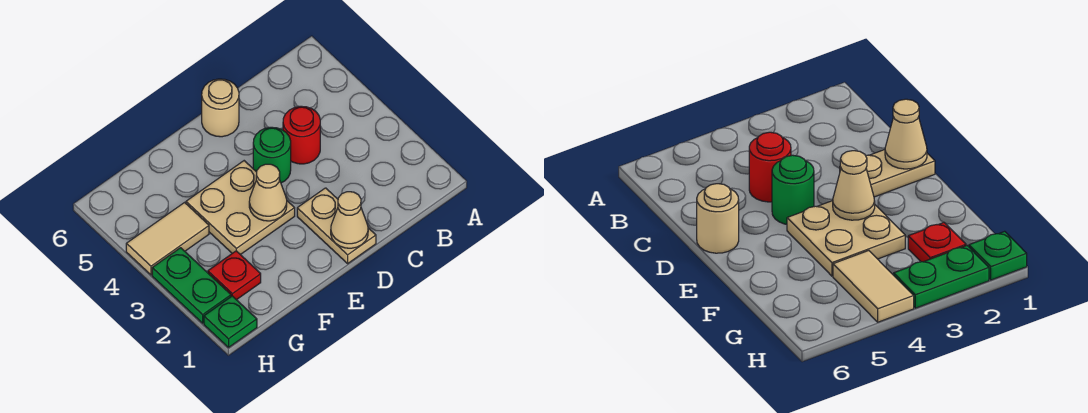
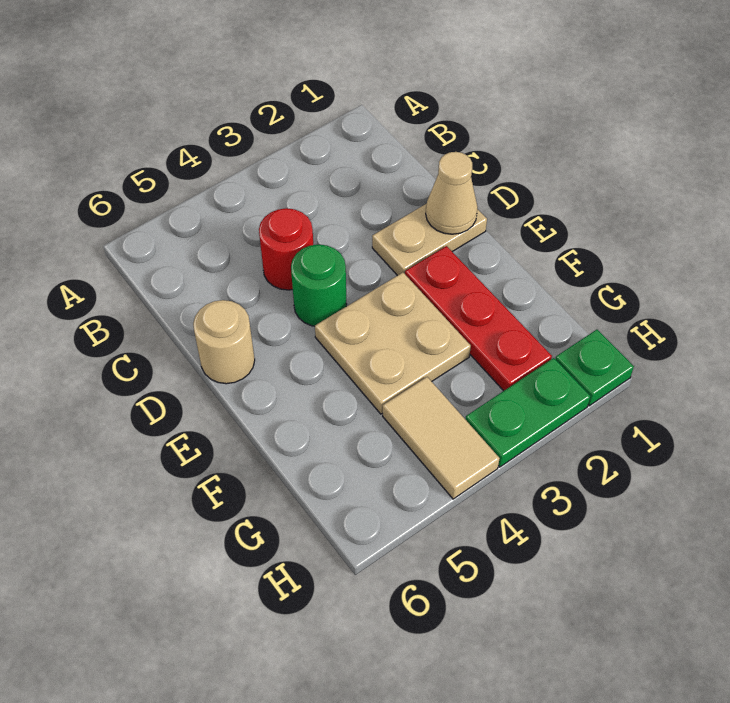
tan cone E3 level 2 -> none
red plate G2 level 1 -> red plate E2:G2 level 1

